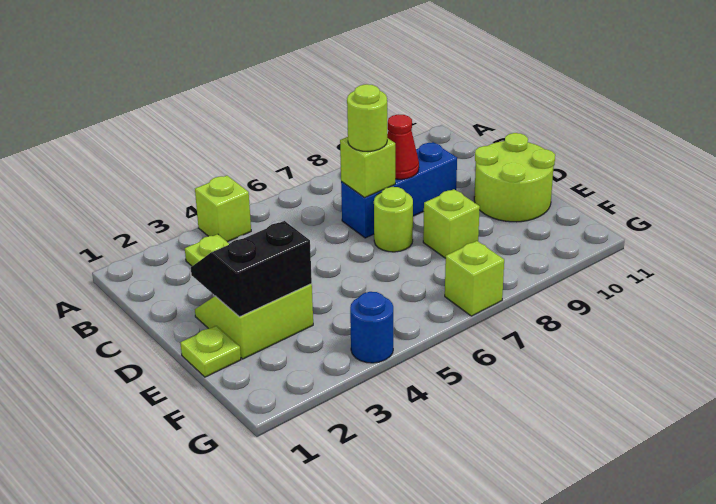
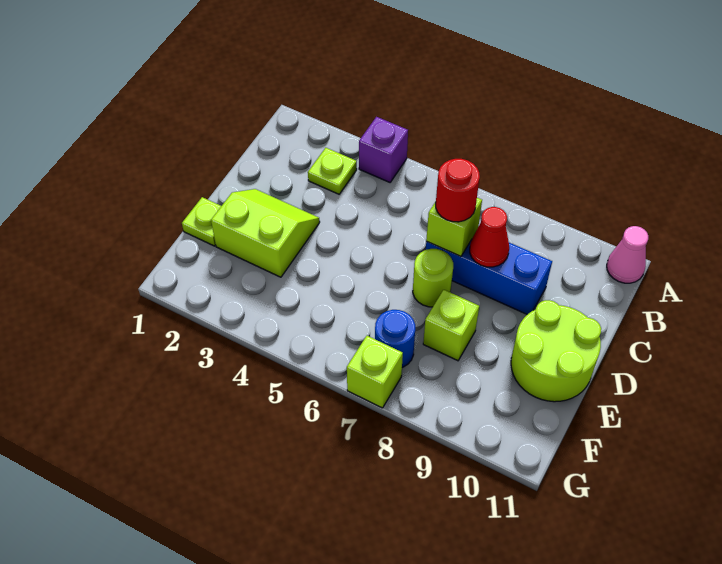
lime brick A4 level 1 -> purple brick A4 level 1
none -> pink cone A11 level 1
lime round brick C7 level 3 -> red round brick C7 level 3
black slope D2:E3 level 2 top E -> none
blue round brick G4 level 1 -> blue round brick F7 level 1

